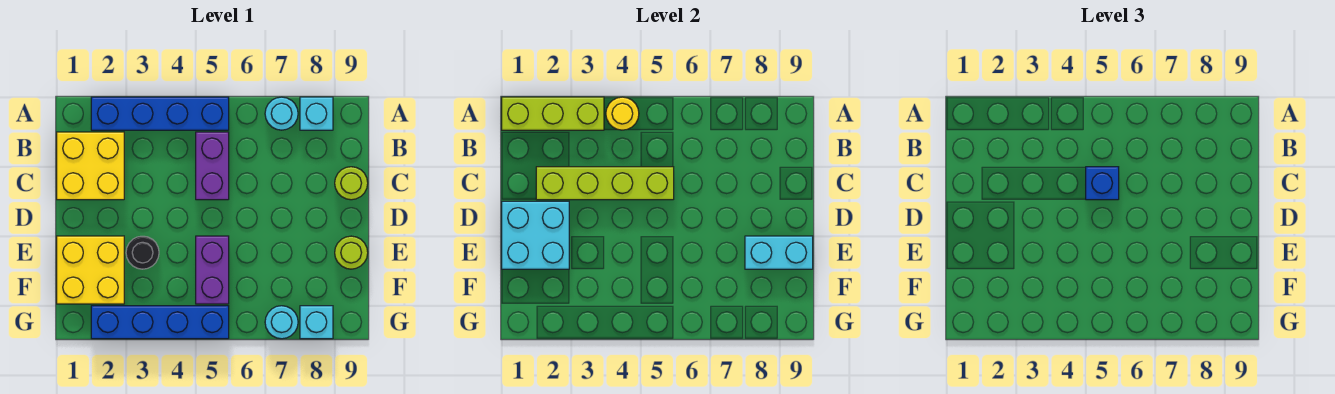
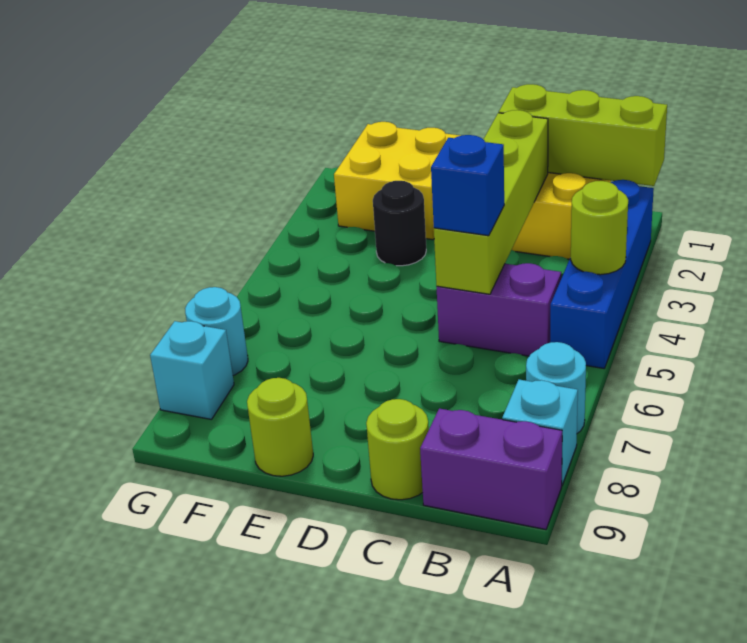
lime brick A1:A3 level 2 -> lime brick A1:C1 level 2
yellow round brick A4 level 2 -> lime round brick A4 level 2
cyan brick D1:E2 level 2 -> none
purple brick E5:F5 level 1 -> purple brick A9:B9 level 1
cyan brick E8:E9 level 2 -> none
blue brick G2:G5 level 1 -> none

